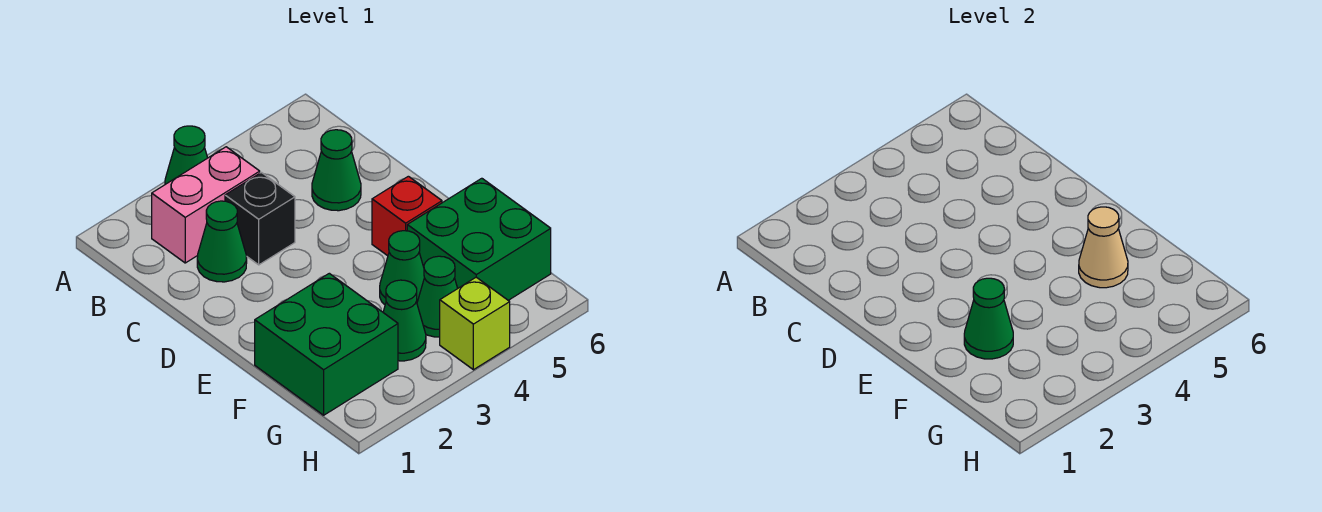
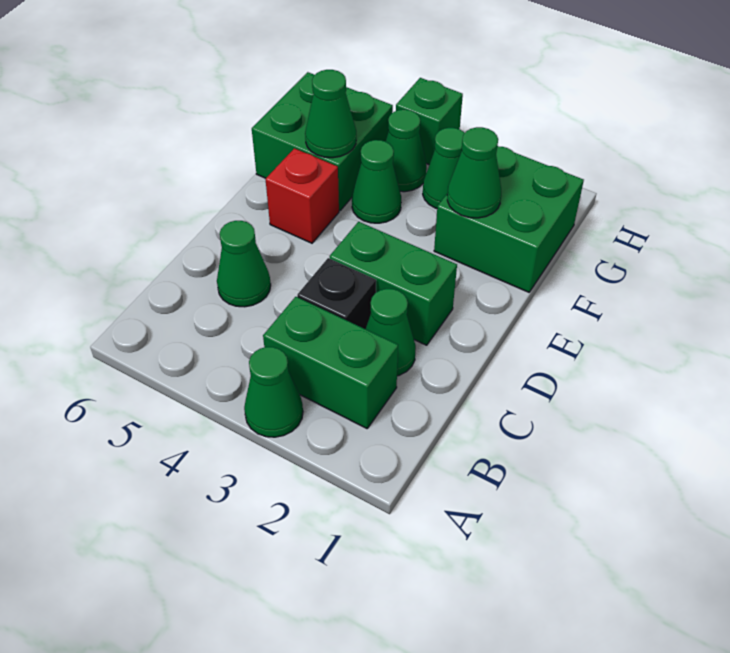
pink brick B2:B3 level 1 -> green brick B2:B3 level 1
none -> green brick D2:D3 level 1
tan cone F5 level 2 -> green cone F5 level 2
lime brick H4 level 1 -> green brick H4 level 1

